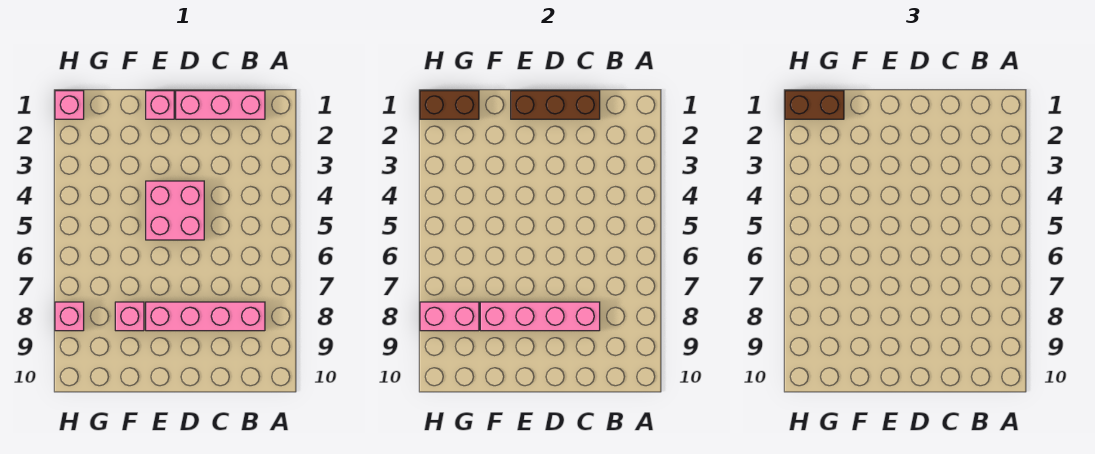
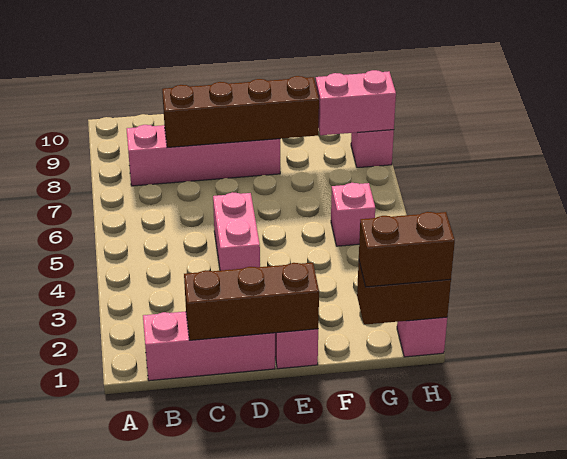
pink brick C8:F8 level 2 -> brown brick C8:F8 level 2
pink brick D4:E5 level 1 -> pink brick D4:D5 level 1
pink brick F8 level 1 -> pink brick G5 level 1

